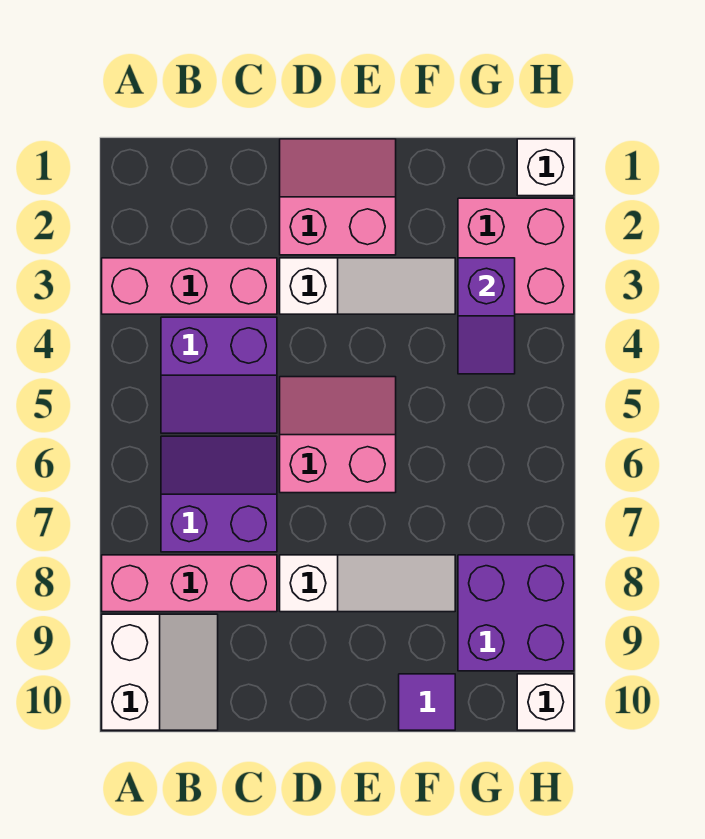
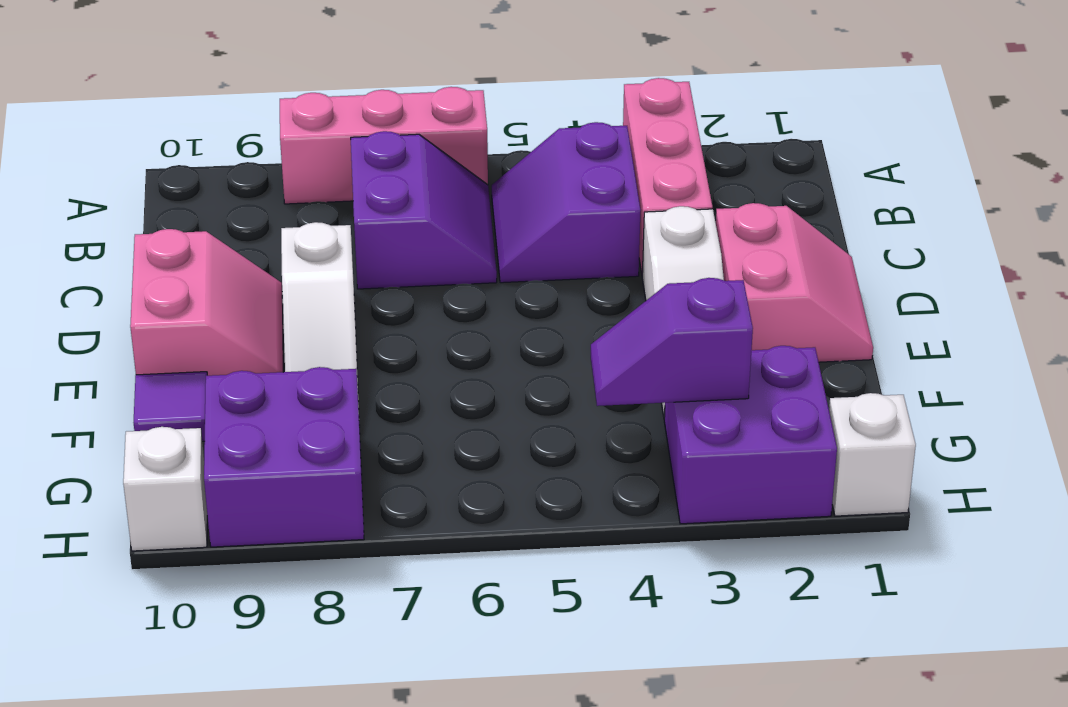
pink brick A8:C8 level 1 -> pink brick A6:A8 level 1
white slope A9:B10 level 1 top A -> none
pink slope D5:E6 level 1 top 6 -> pink slope D9:E10 level 1 top 10
pink brick G2:H3 level 1 -> purple brick G2:H3 level 1

